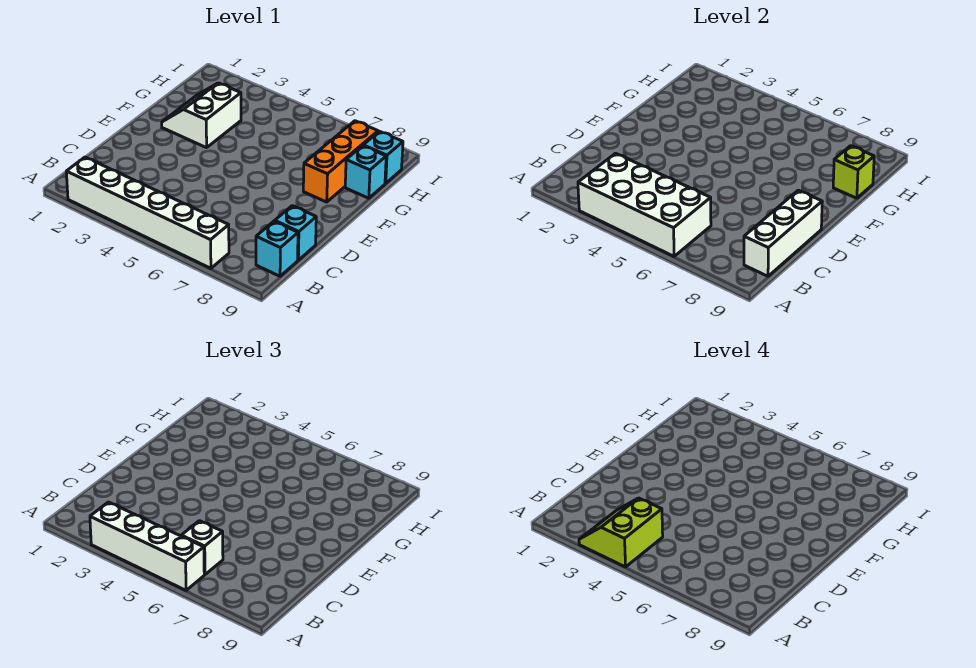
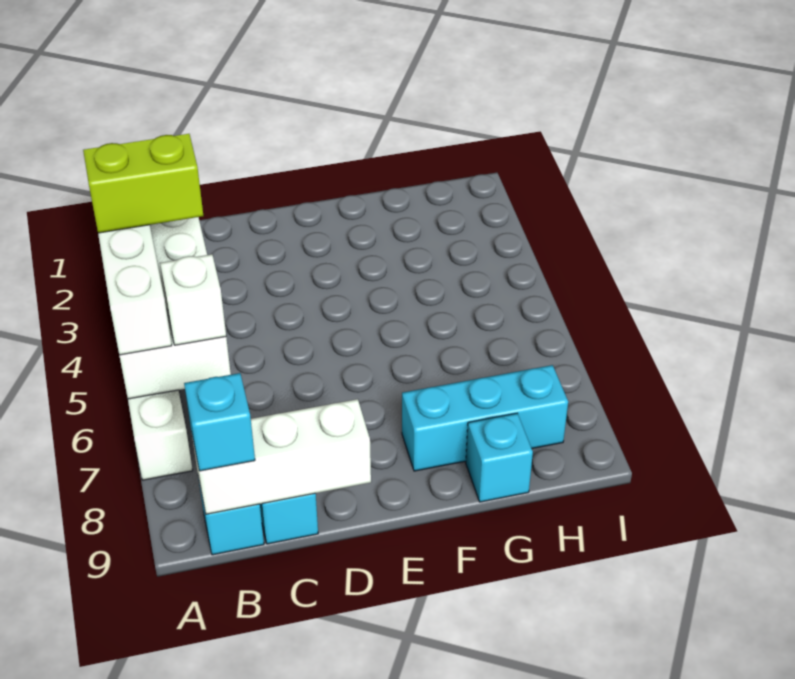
white slope F2:G3 level 1 top 3 -> none
orange brick F8:H8 level 1 -> cyan brick F8:H8 level 1
lime brick G9 level 2 -> none
cyan brick H9 level 1 -> cyan brick B9 level 3

